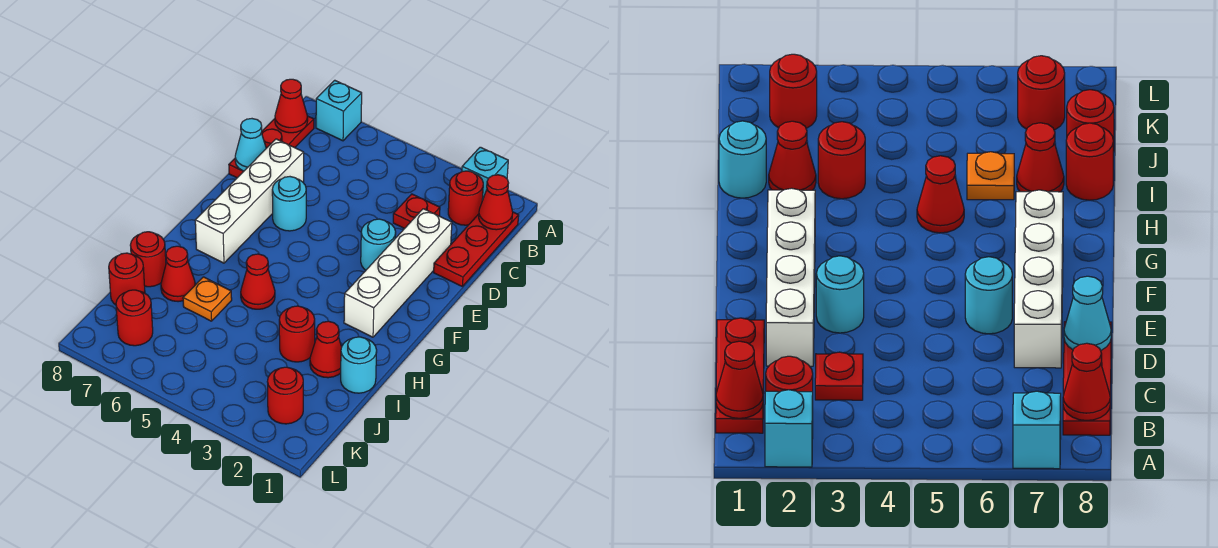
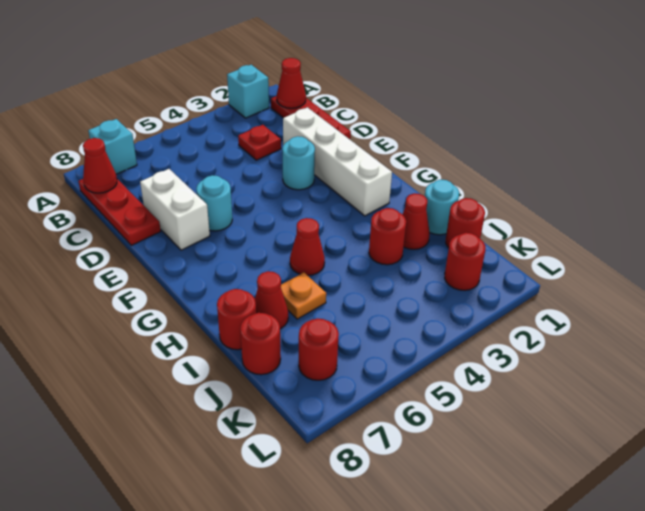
red round brick B2 level 1 -> red round brick J1 level 1
white brick D7:G7 level 1 -> white brick D7:E7 level 1
cyan cone D8 level 2 -> none

